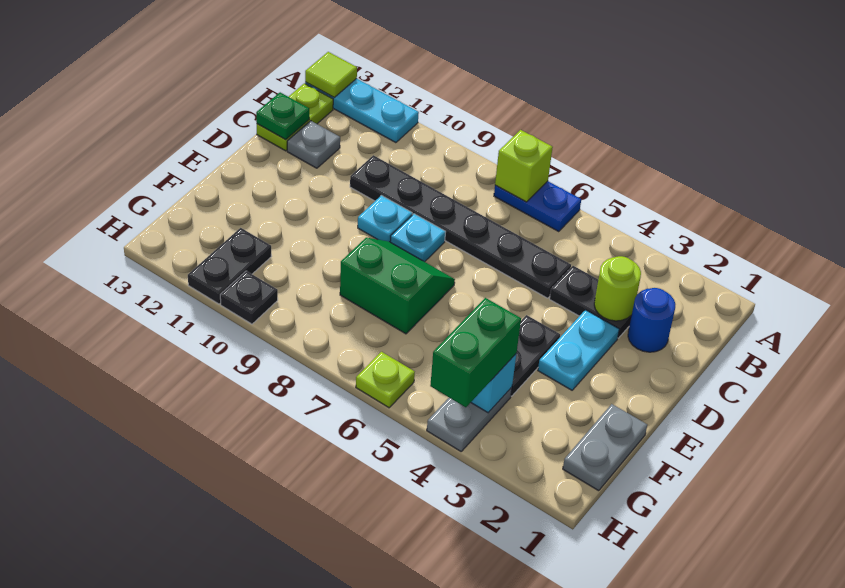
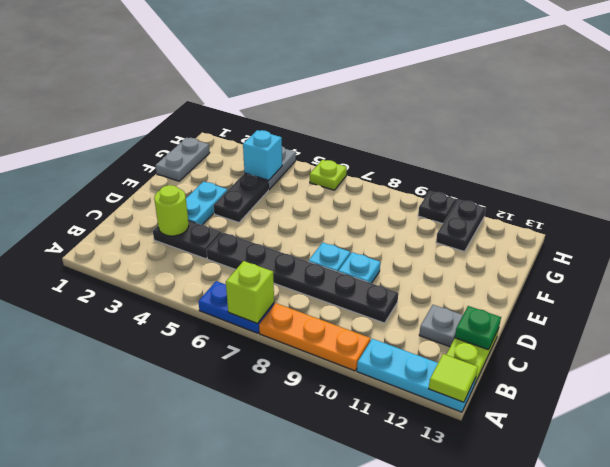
none -> orange plate A8:A10 level 1
blue round brick C2 level 1 -> none
green slope E7:F8 level 1 top F -> none
green brick G4:H4 level 3 -> none

